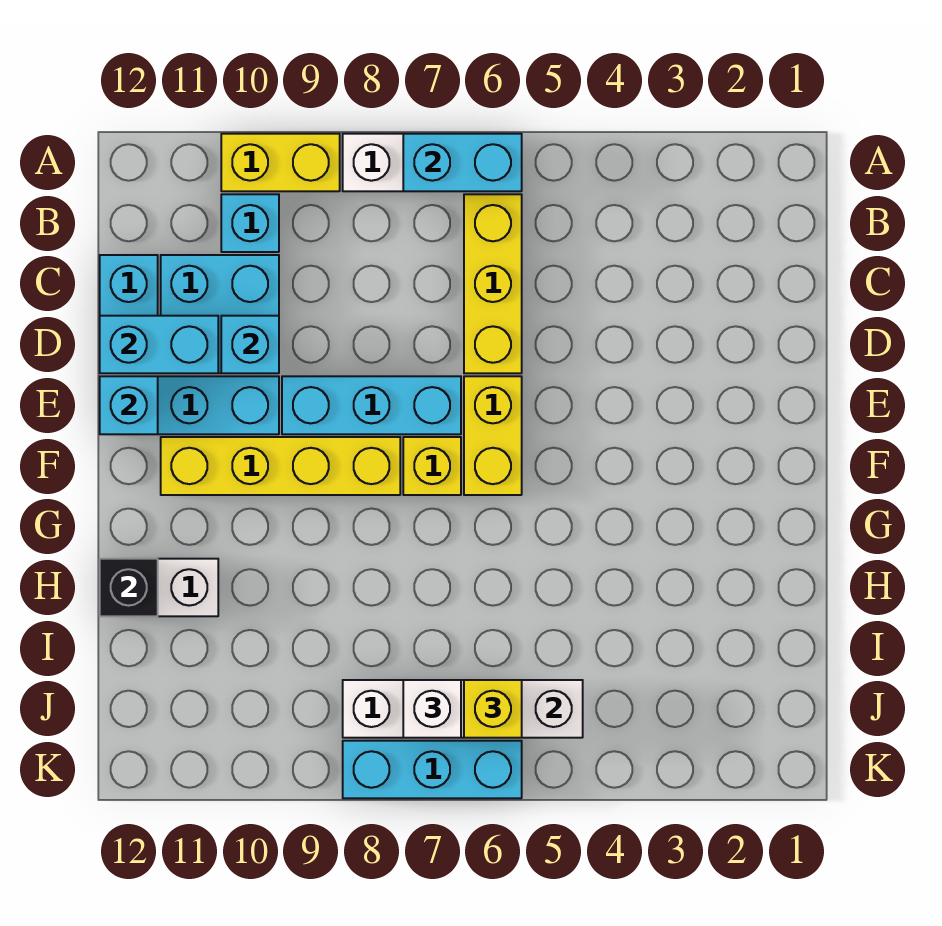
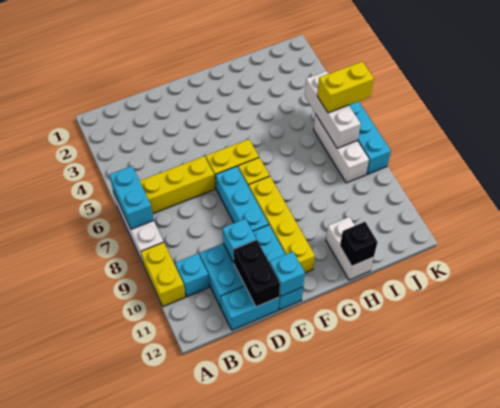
cyan brick D11:D12 level 2 -> black brick D11:D12 level 2
yellow brick J6 level 3 -> yellow brick J6:K6 level 3
white brick J7 level 3 -> none

